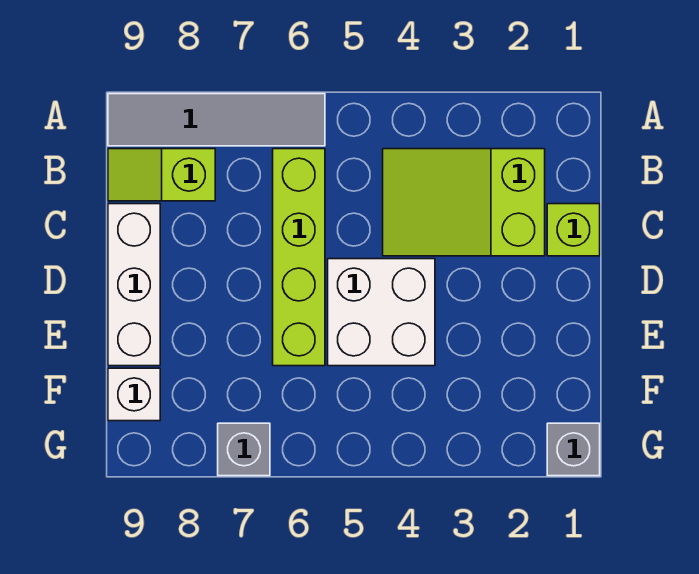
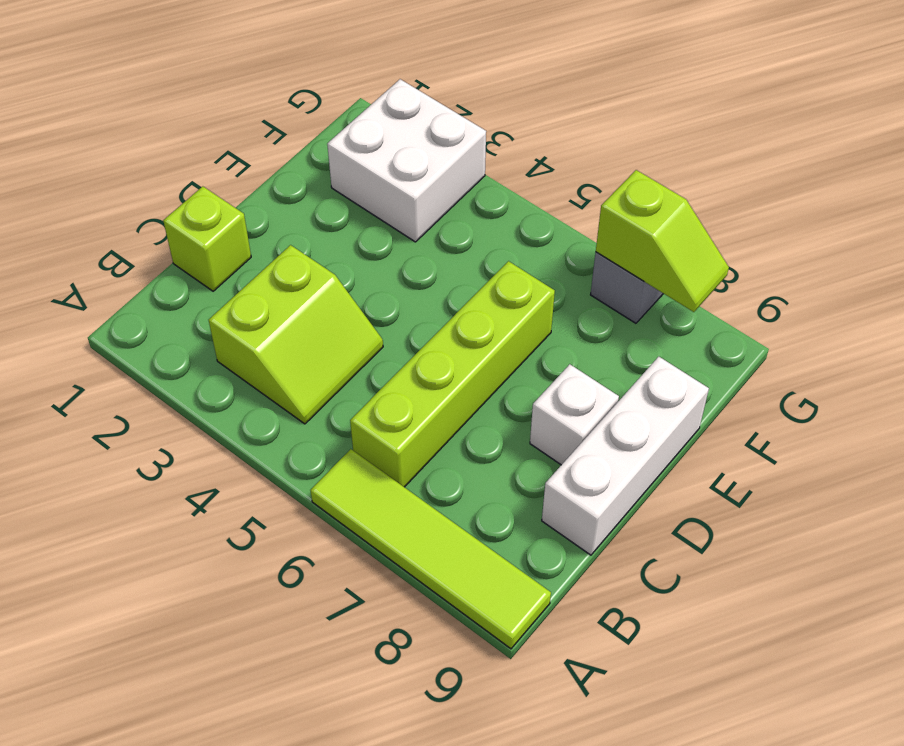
grey tile A6:A9 level 1 -> lime tile A6:A9 level 1
lime slope B2:C4 level 1 top 2 -> lime slope B3:C4 level 1 top 3
lime slope B8:B9 level 1 top 8 -> lime slope G7:G8 level 2 top 7
white brick D4:E5 level 1 -> white brick F2:G3 level 1
white brick F9 level 1 -> white brick D8 level 1
grey brick G1 level 1 -> none

